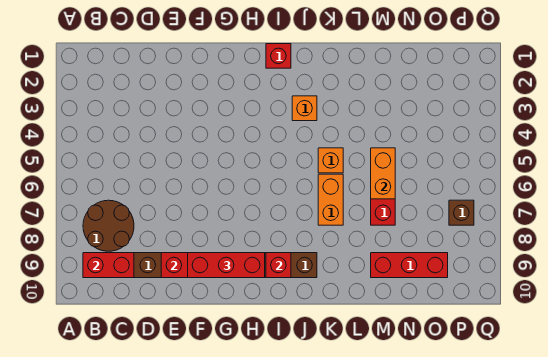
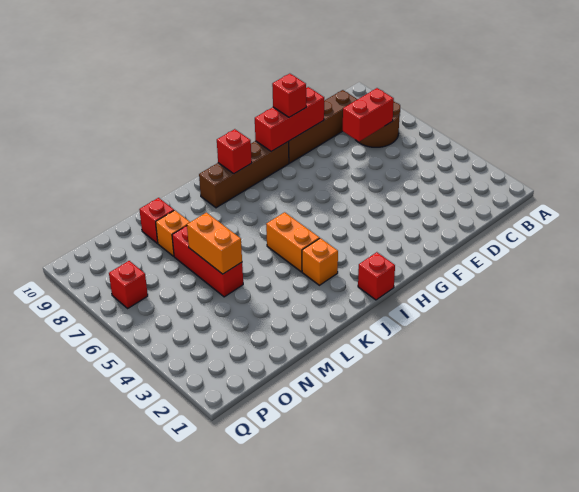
red brick B9:C9 level 2 -> red brick C7:D7 level 2
red brick F9:H9 level 3 -> red brick F9 level 3
orange brick K5 level 1 -> orange brick M8 level 1
orange brick K6:K7 level 1 -> orange brick J4:J5 level 1
red brick M9:O9 level 1 -> red brick M9 level 1
brown brick P7 level 1 -> red brick P7 level 1

